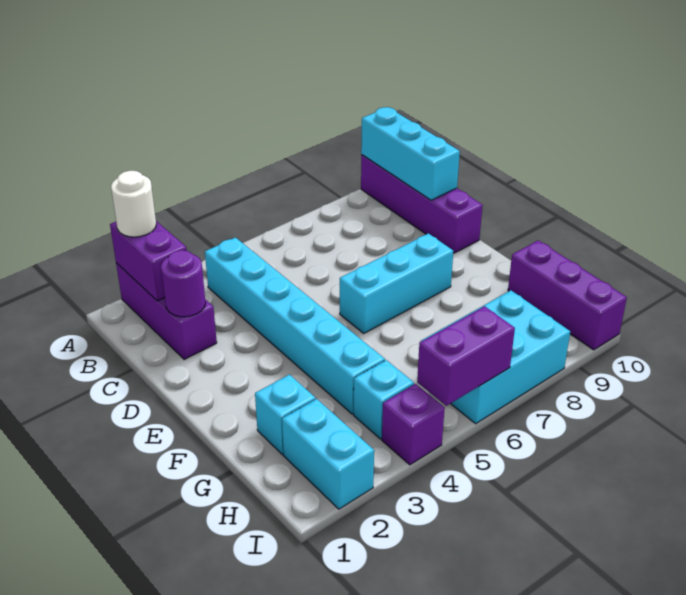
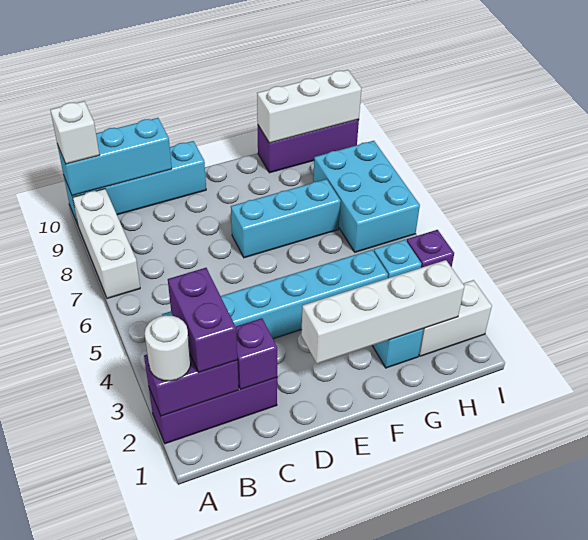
none -> white brick A7:A9 level 1
purple brick A10:D10 level 1 -> cyan brick A10:D10 level 1
none -> white brick A10 level 3
purple round brick C2 level 2 -> purple brick C2 level 2
none -> white brick E2:H2 level 2
cyan brick E6:E8 level 1 -> cyan brick E7:G7 level 1
none -> white brick G10:I10 level 2
cyan brick H2:I2 level 1 -> white brick H2:I2 level 1
purple brick I5:I6 level 2 -> purple brick B2:B3 level 3

